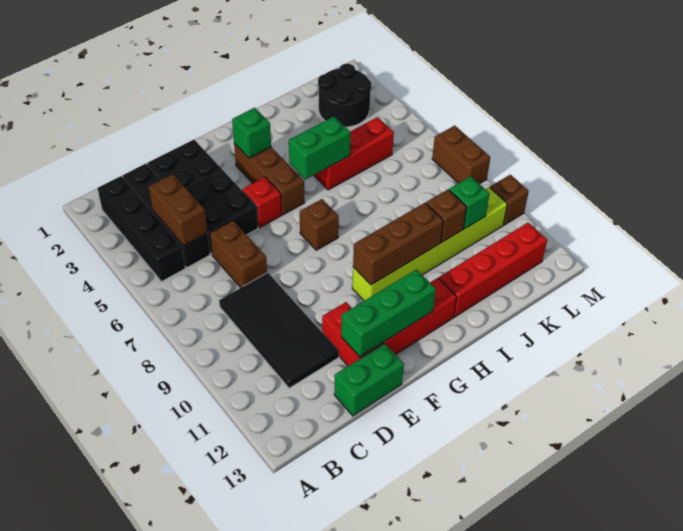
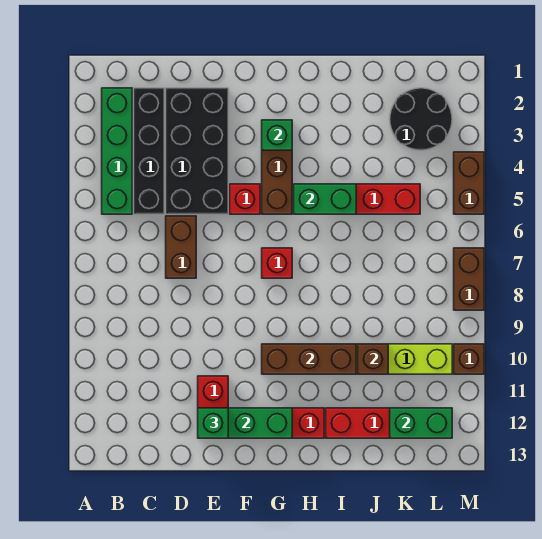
black brick B2:B5 level 1 -> green brick B2:B5 level 1
brown brick C4:C5 level 2 -> brown brick M4:M5 level 1
black tile C8:D11 level 1 -> none
green brick D13:E13 level 1 -> green brick K12:L12 level 2
brown brick G7 level 1 -> red brick G7 level 1
green brick K10 level 2 -> green brick E12 level 3

